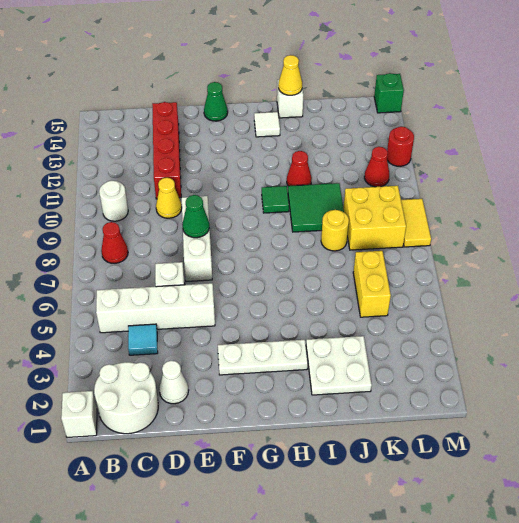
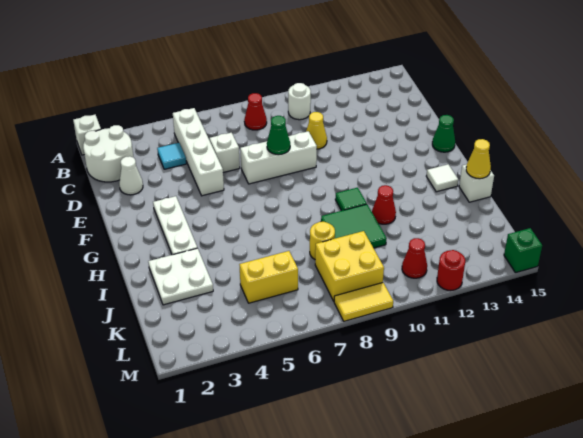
red brick D11:D14 level 1 -> none

